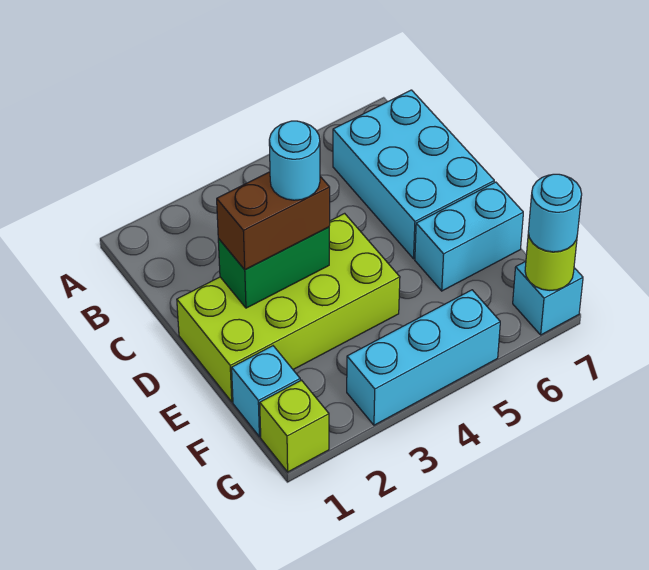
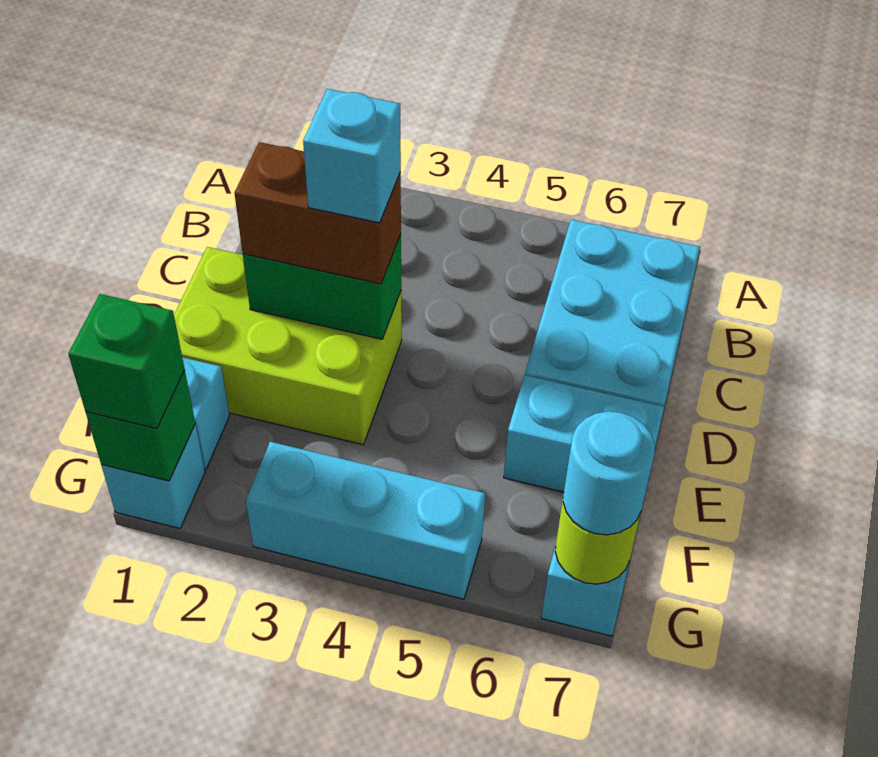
lime brick D1:E4 level 1 -> lime brick D1:E3 level 1
cyan round brick D3 level 4 -> cyan brick D3 level 4
lime brick G1 level 1 -> cyan brick G1 level 1
none -> green brick G1 level 2
none -> green brick G1 level 3

